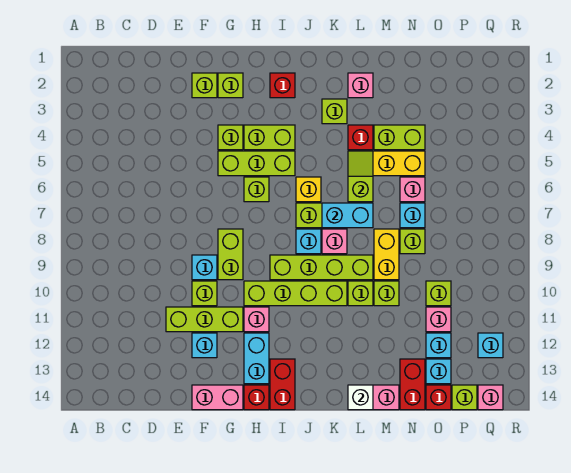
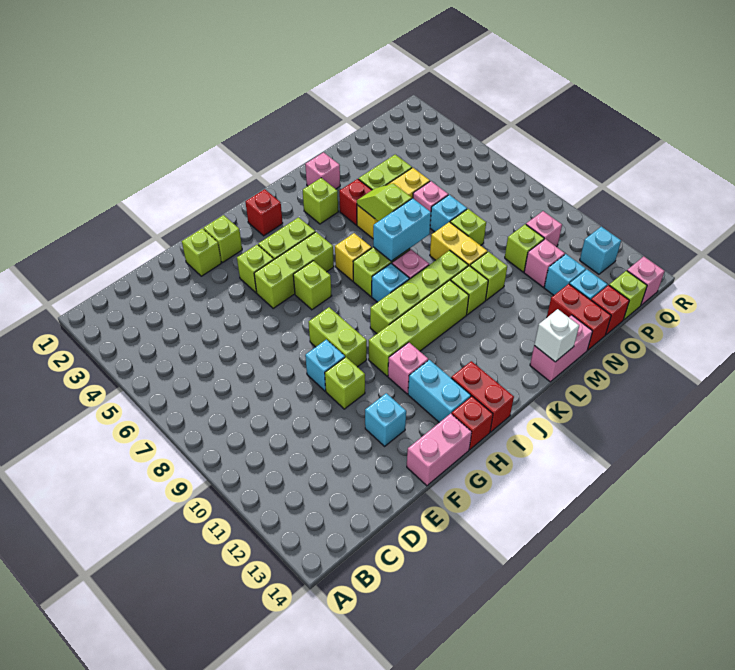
lime brick E11:G11 level 1 -> none
none -> pink brick P10 level 1

